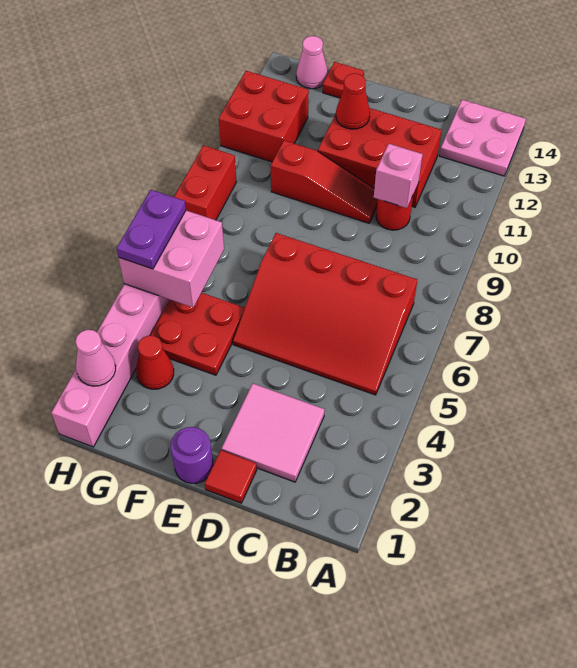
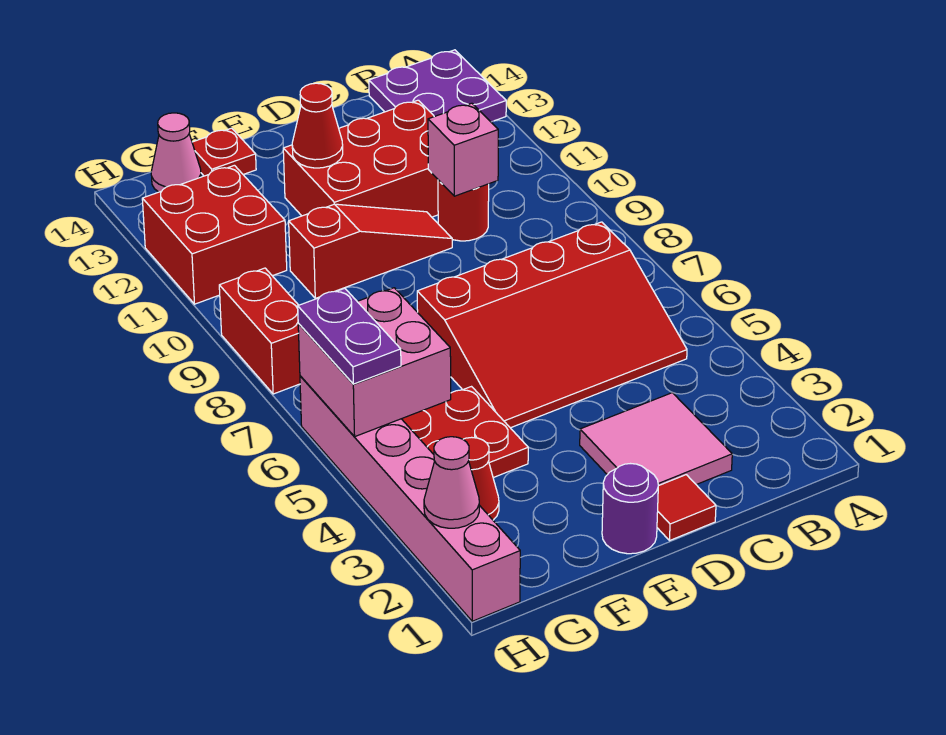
pink plate A13:B14 level 1 -> purple plate A13:B14 level 1

